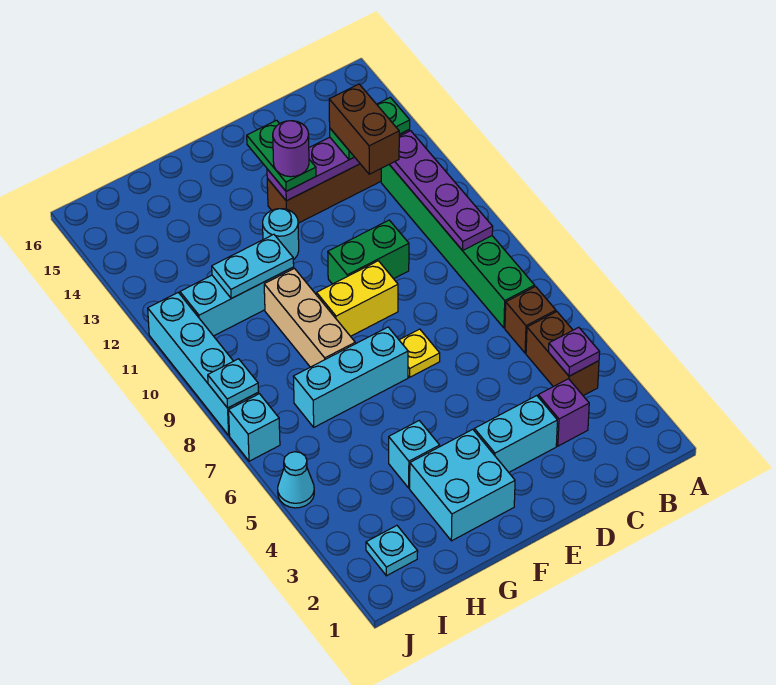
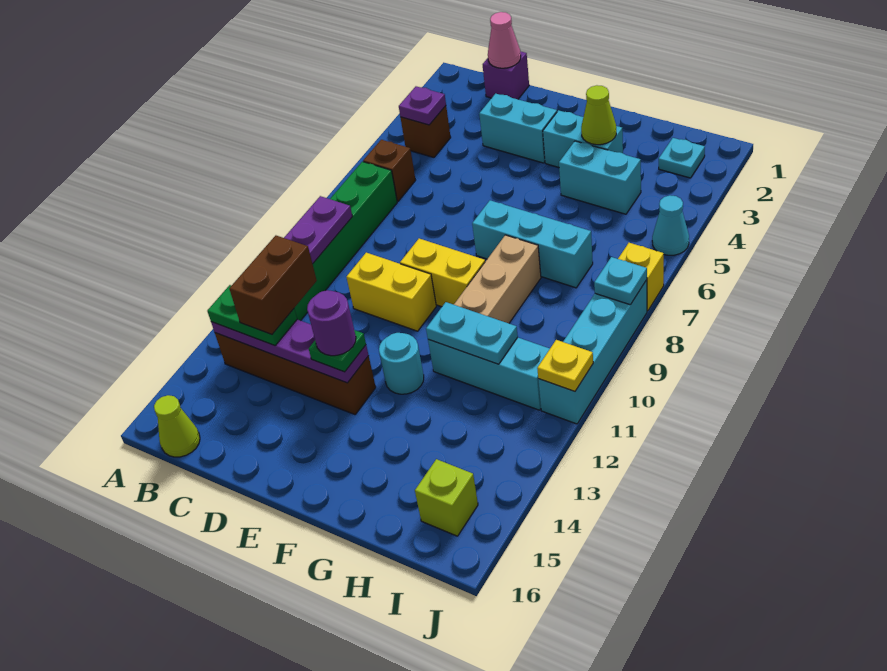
brown brick B4:B5 level 1 -> brown brick B4 level 1
none -> lime cone B16 level 1
none -> pink cone C1 level 2
purple brick C3 level 1 -> purple brick C1 level 1
green brick D10:E10 level 1 -> yellow brick D10:E10 level 1
yellow plate E7 level 1 -> yellow plate J11 level 2
green plate E13:E14 level 3 -> green plate E13 level 3
cyan brick F2:G3 level 1 -> cyan brick F3:G3 level 1
none -> lime cone G3 level 2
cyan brick G4 level 1 -> cyan brick G4:H4 level 1
none -> lime brick I15 level 1
cyan brick J7 level 1 -> yellow brick J7 level 1

